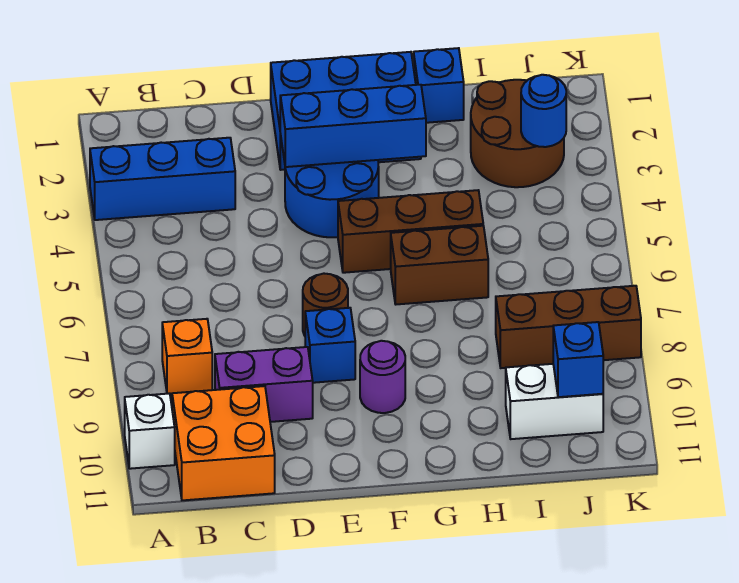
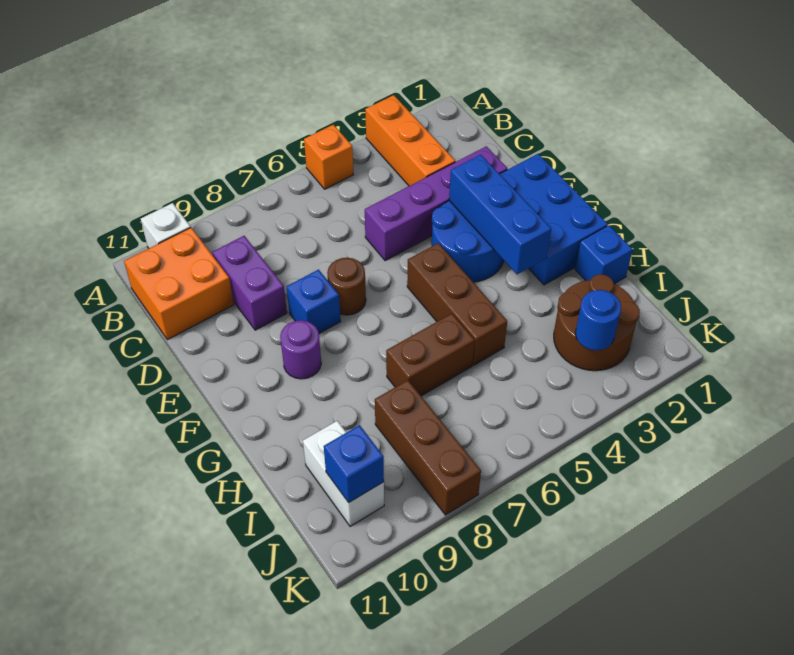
blue brick A3:C3 level 1 -> orange brick A3:C3 level 1
orange brick B8 level 1 -> orange brick A5 level 1
none -> purple brick D2:D5 level 1
brown brick G6:H6 level 1 -> brown brick H6:H7 level 1

